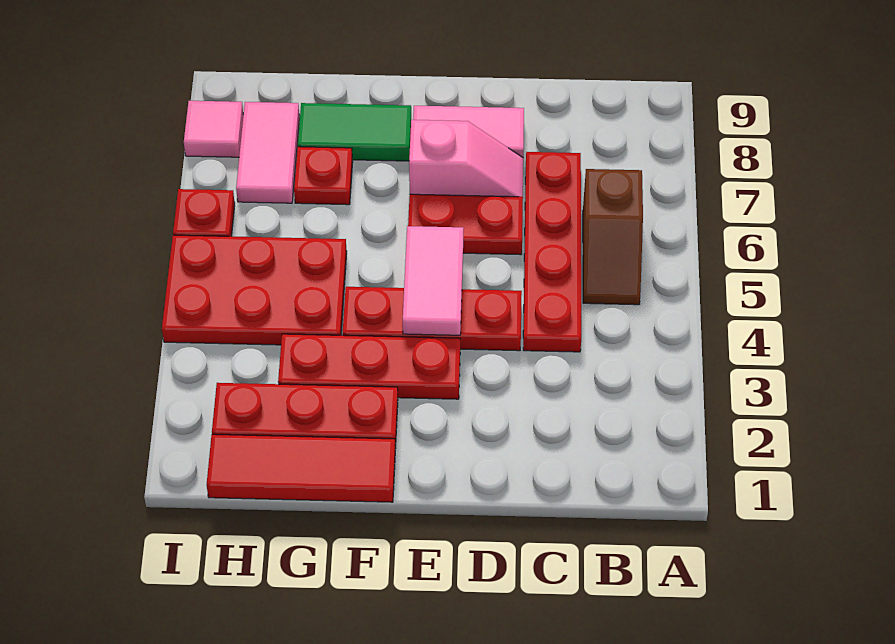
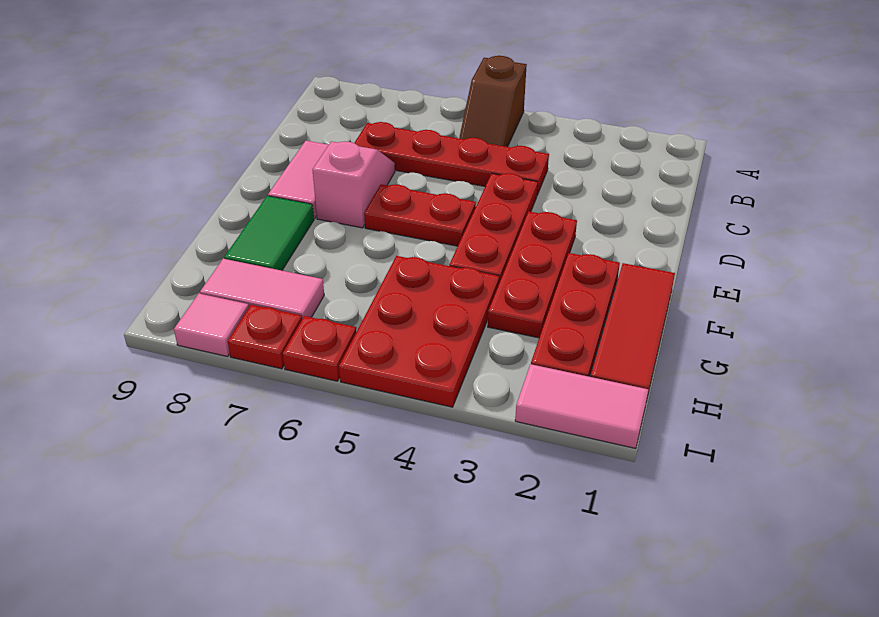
brown slope B5:B6 level 1 top 6 -> brown slope A5:B5 level 1 top A
red plate D6:E6 level 1 -> red plate E5:E6 level 1
pink tile E4:E5 level 2 -> pink tile I1:I2 level 1
red plate G7 level 1 -> red plate I7 level 1

